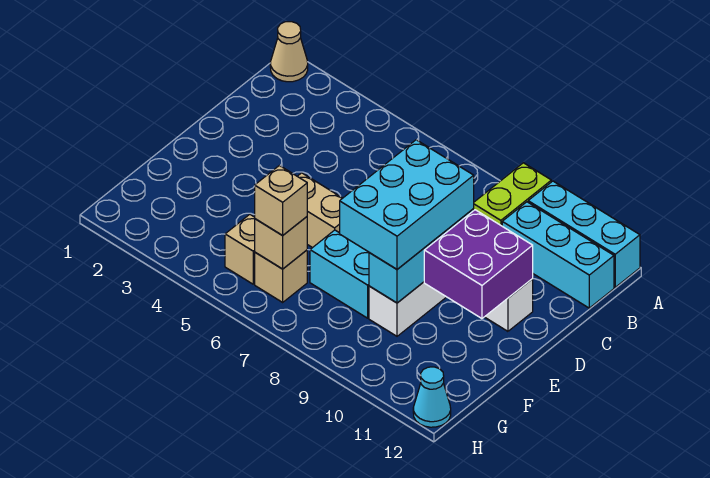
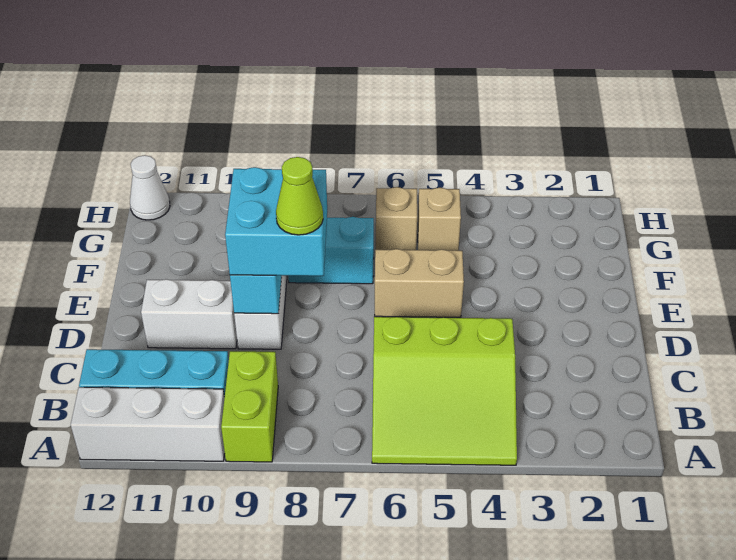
tan cone A1 level 1 -> none
none -> lime slope A4:C6 level 1 top C
cyan brick A10:A12 level 1 -> white brick A10:A12 level 1
cyan brick D8:F9 level 3 -> cyan brick D8:E9 level 3
none -> lime cone D8 level 4
purple brick D10:E11 level 2 -> none
tan brick G6 level 2 -> none
tan brick G6 level 3 -> none
cyan cone H12 level 1 -> white cone H12 level 1

